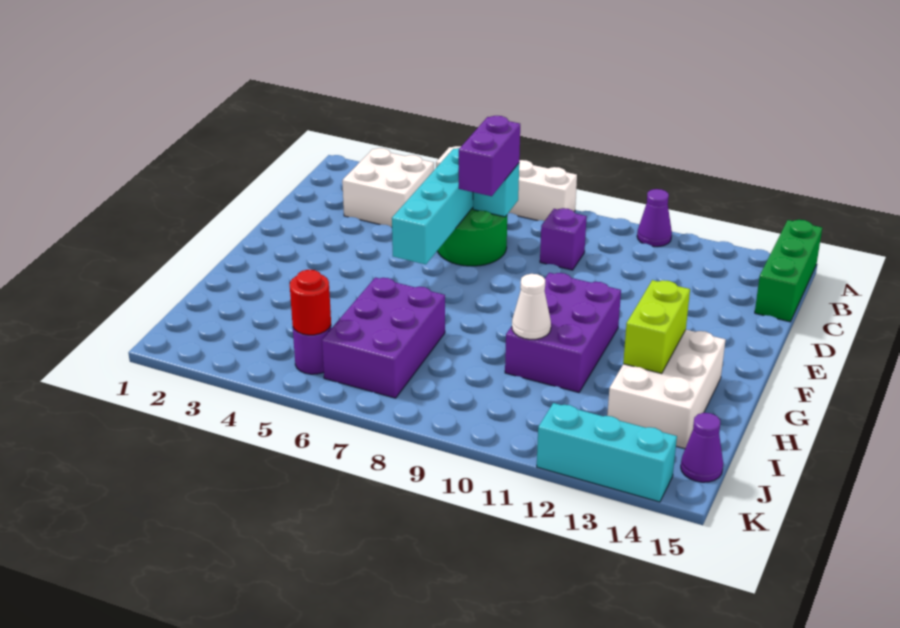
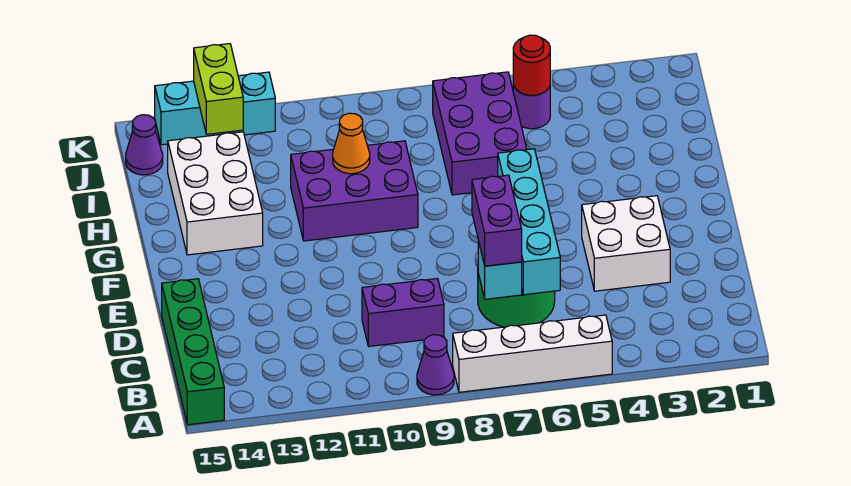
purple cone A11 level 1 -> purple cone A9 level 1
green brick A15:C15 level 1 -> green brick A15:D15 level 1
white brick B3:C4 level 1 -> white brick D3:E4 level 1
purple brick C9 level 1 -> purple brick C9:C10 level 1
purple brick F10:H11 level 1 -> purple brick G9:H11 level 1
lime brick G13:H13 level 2 -> lime brick J13:K13 level 2
white cone H10 level 2 -> orange cone H10 level 2

